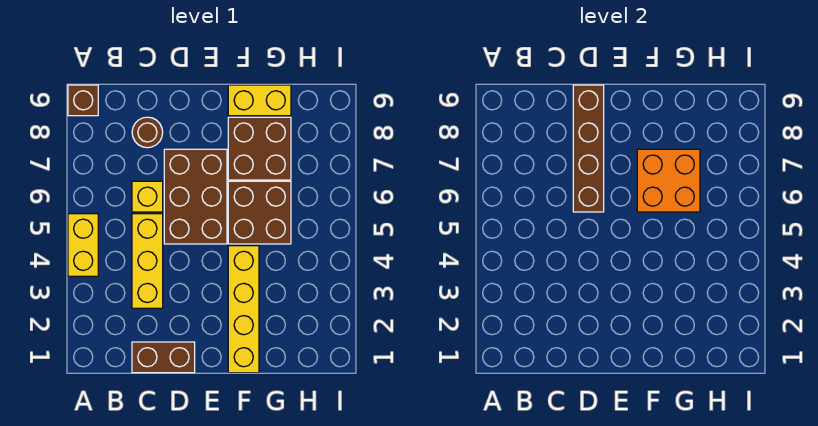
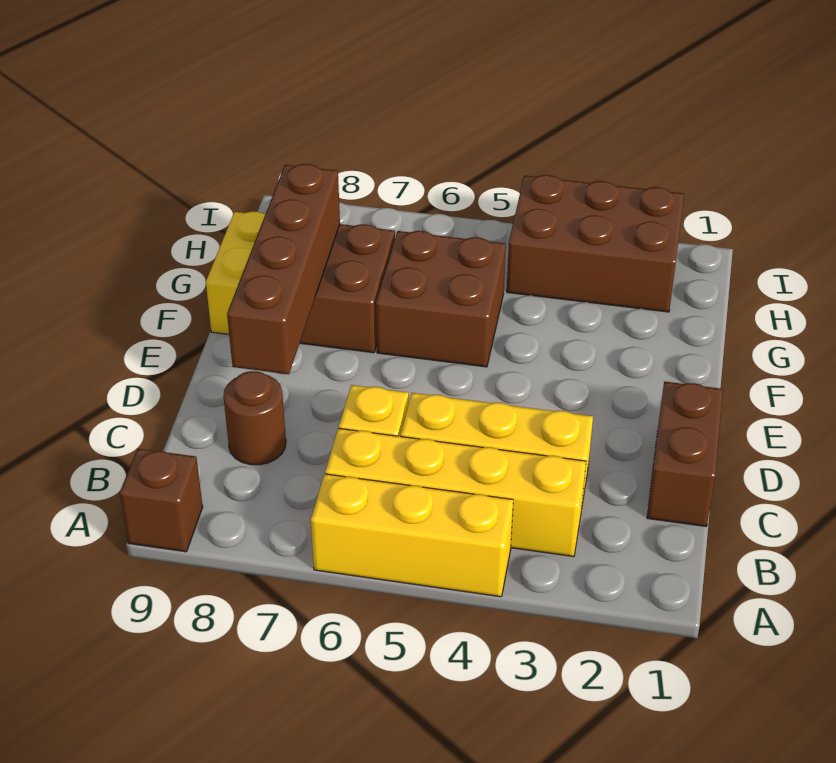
yellow brick A4:A5 level 1 -> yellow brick A4:A6 level 1
brown brick D5:E7 level 1 -> brown brick H2:I4 level 1
brown brick D6:D9 level 2 -> brown brick D8:G8 level 2
yellow brick F1:F4 level 1 -> yellow brick B3:B6 level 1
orange brick F6:G7 level 2 -> none

